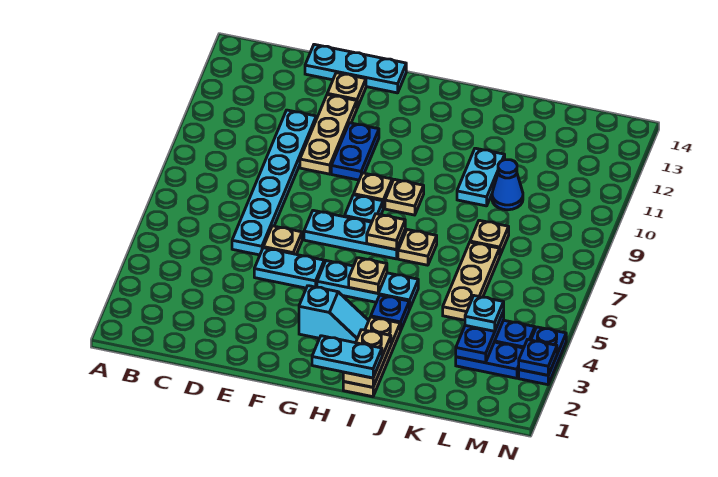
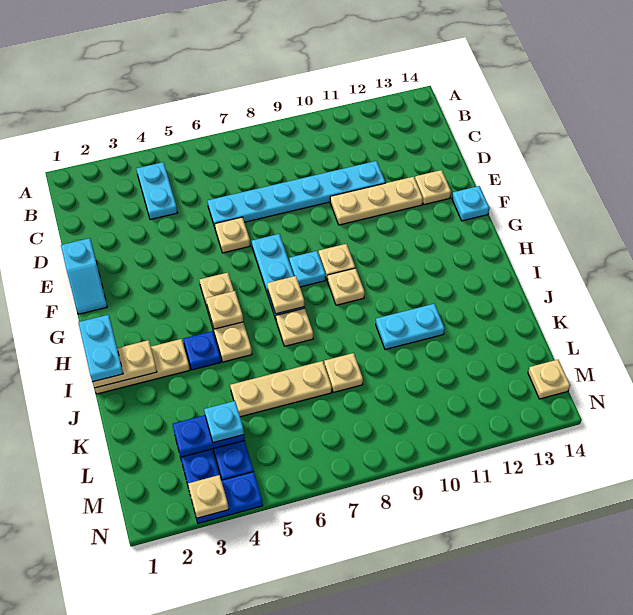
cyan plate D14:F14 level 1 -> cyan plate F14 level 1
cyan plate E5:F5 level 1 -> cyan plate B4:C4 level 1
blue plate F10:F11 level 1 -> none
cyan slope G3:H3 level 1 top G -> cyan slope E1:F1 level 1 top E
cyan plate G5:I5 level 1 -> tan plate G5:I5 level 1
blue cone K10 level 1 -> none
none -> tan plate M14 level 1
blue plate N3 level 2 -> tan plate N3 level 2

